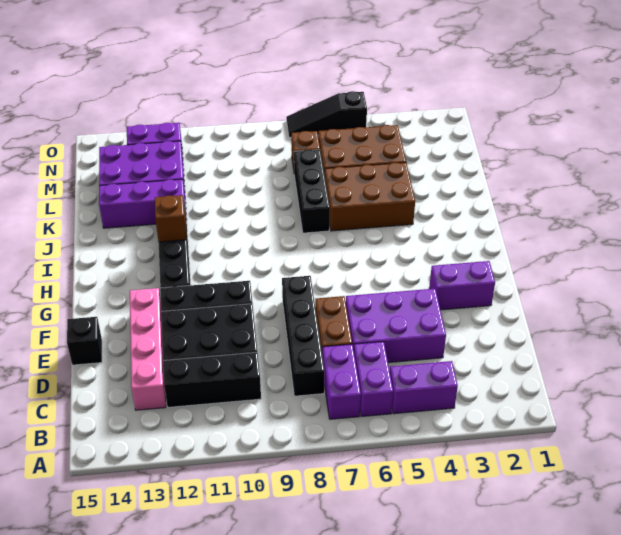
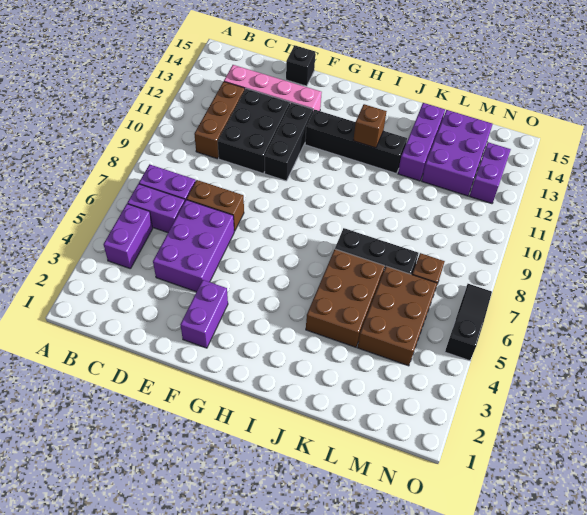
black brick C8:F8 level 1 -> none
black brick C10:C12 level 1 -> brown brick C10:C12 level 1

